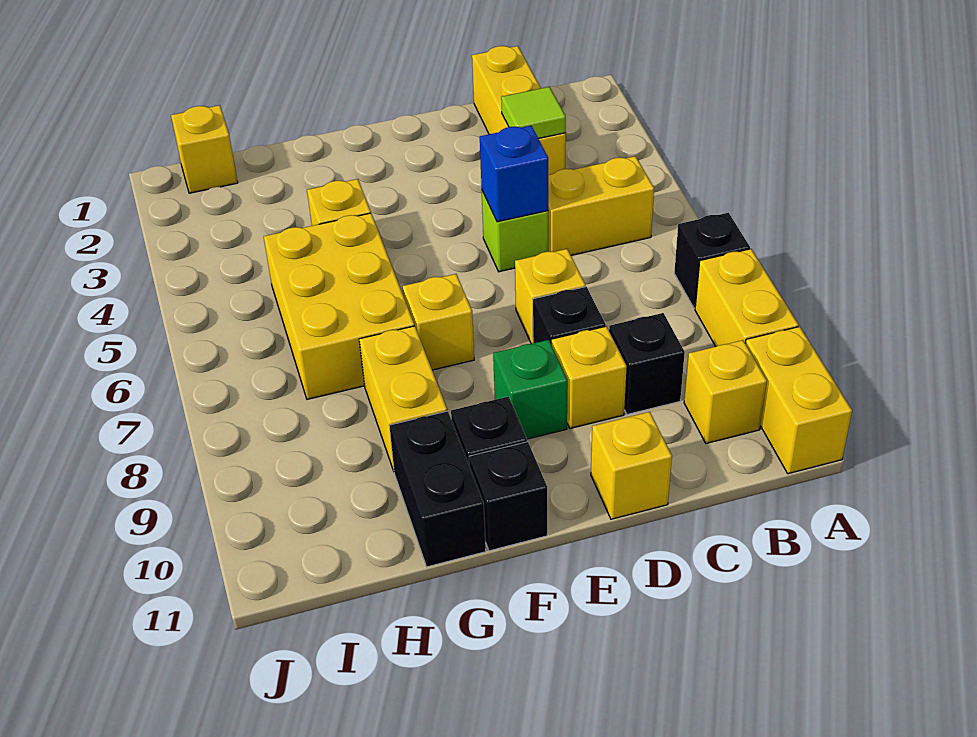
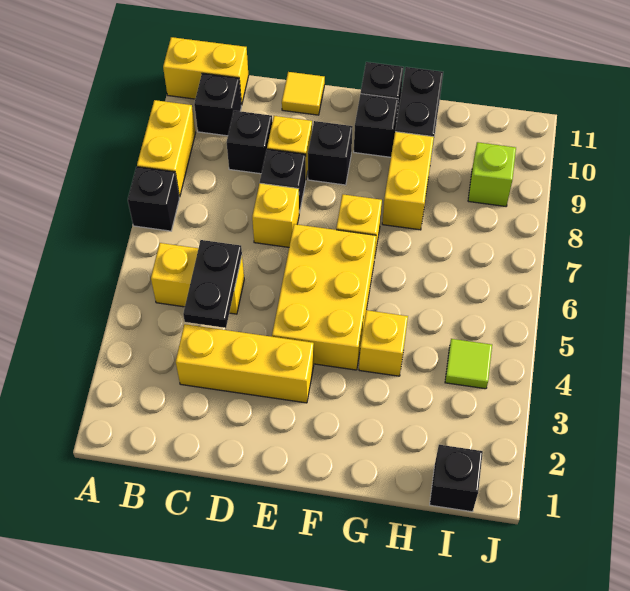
yellow brick A10:A11 level 1 -> yellow brick A11:B11 level 1
yellow brick B10 level 1 -> black brick B10 level 1
yellow brick C1:C3 level 1 -> yellow brick C3:E3 level 1
lime tile C3 level 2 -> lime tile I4 level 1
none -> black plate C4:C5 level 2
lime brick D5 level 1 -> lime brick I9 level 1
blue brick D5 level 2 -> none
yellow brick D11 level 1 -> yellow tile D11 level 1
green brick E9 level 1 -> black brick E9 level 1
yellow brick G5:H7 level 1 -> yellow brick E4:F6 level 1
yellow brick I1 level 1 -> black brick I1 level 1

